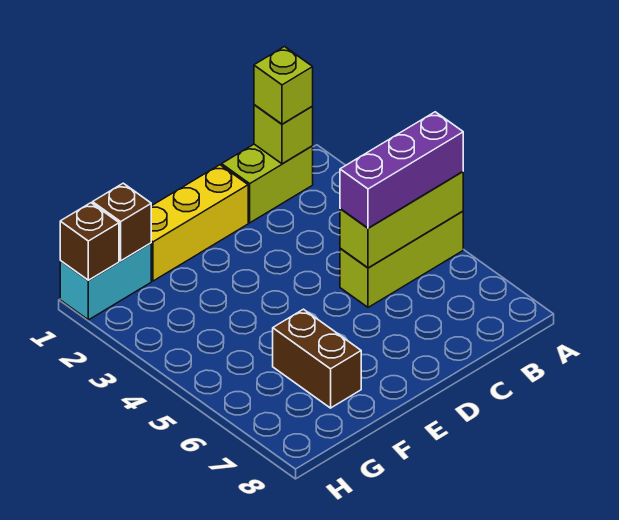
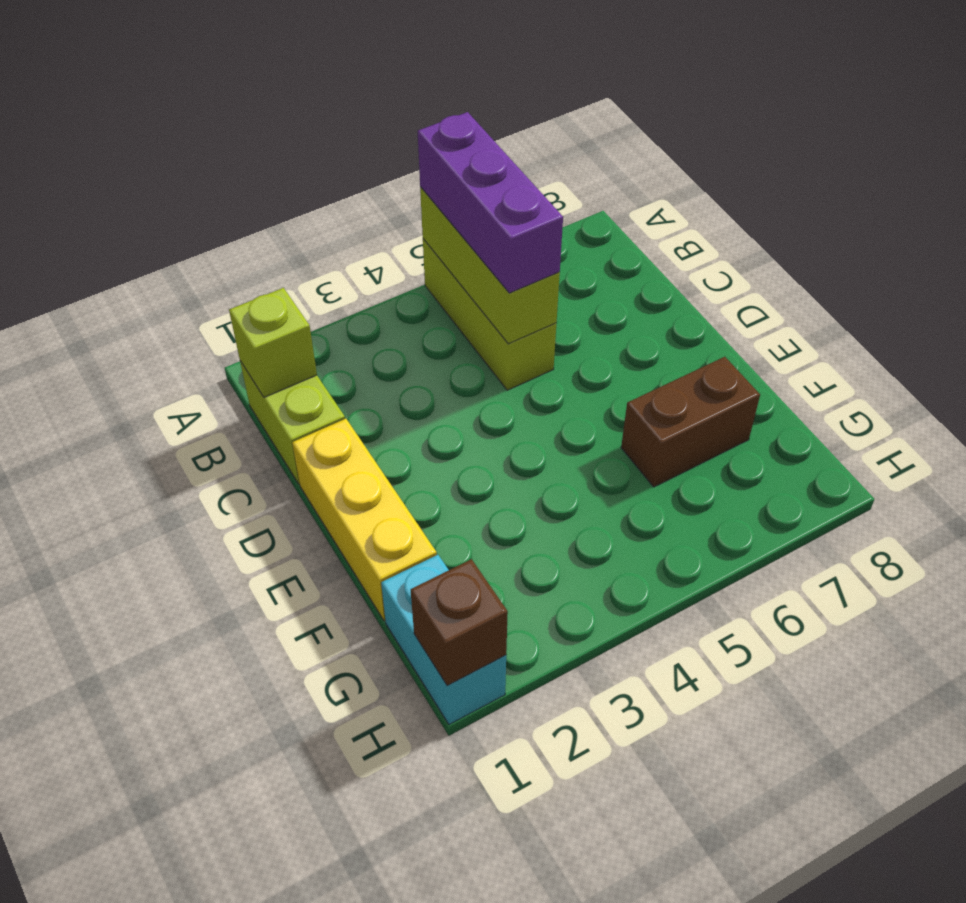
lime brick B1 level 3 -> none
brown brick G1 level 2 -> none

